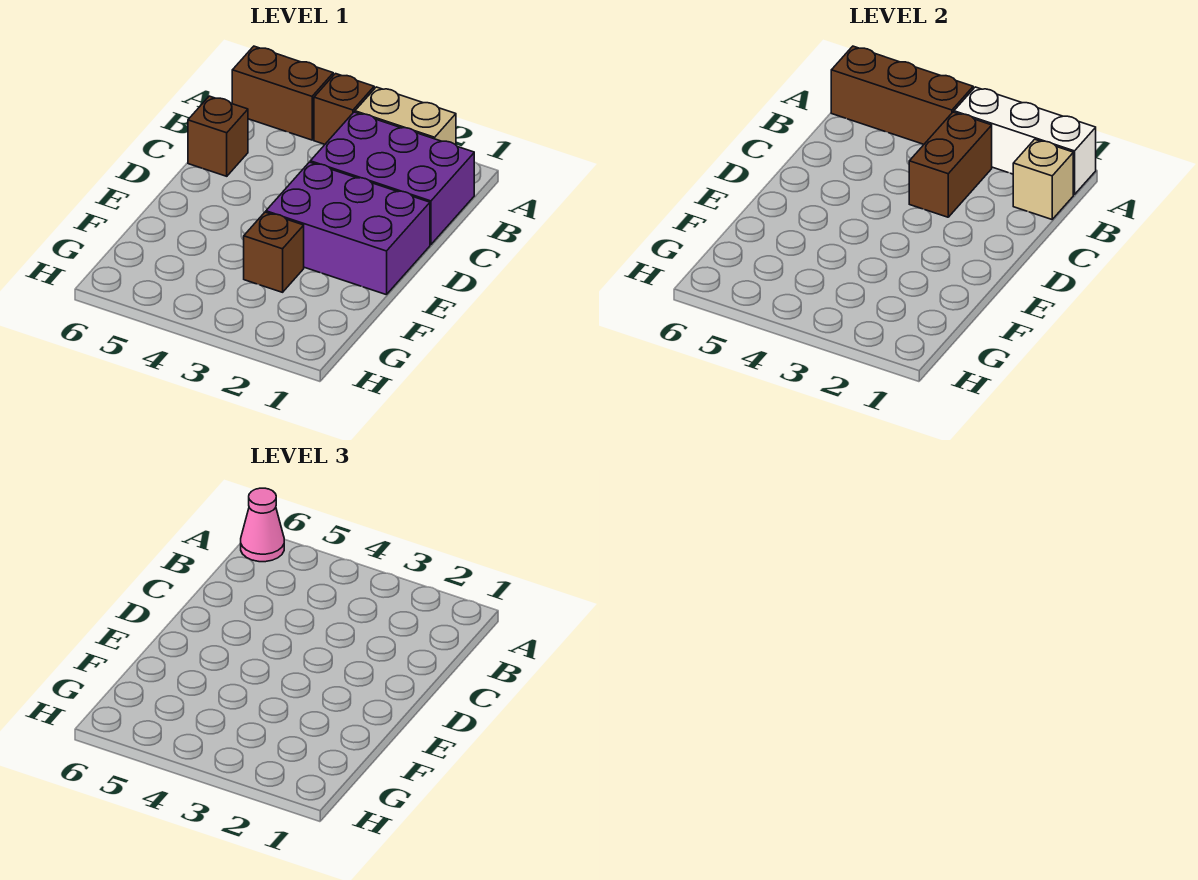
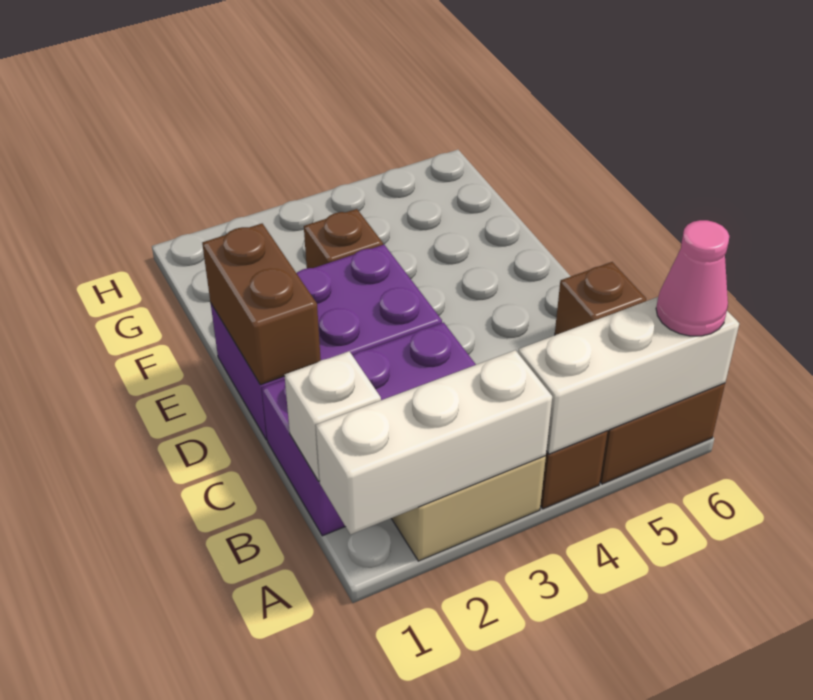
brown brick A4:A6 level 2 -> white brick A4:A6 level 2
tan brick B1 level 2 -> white brick B1 level 2
brown brick B3:C3 level 2 -> brown brick D1:E1 level 2

